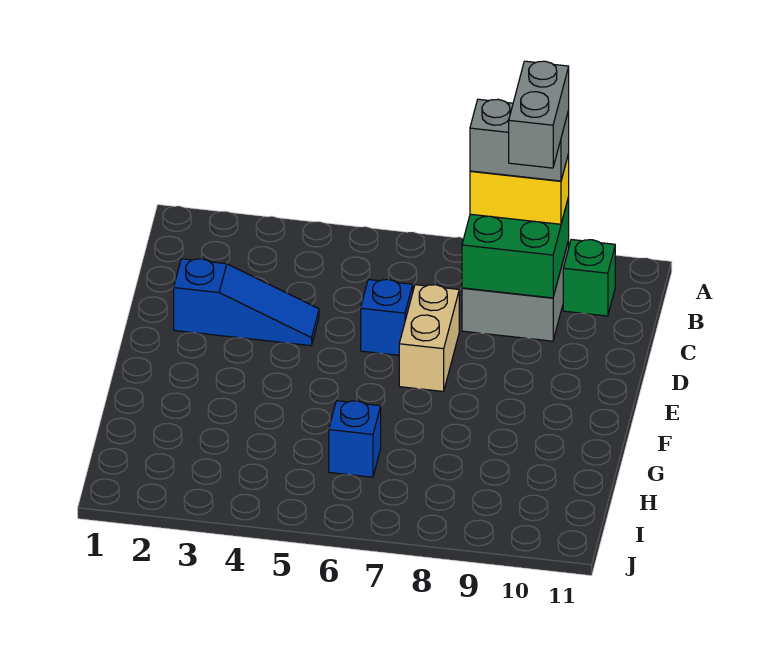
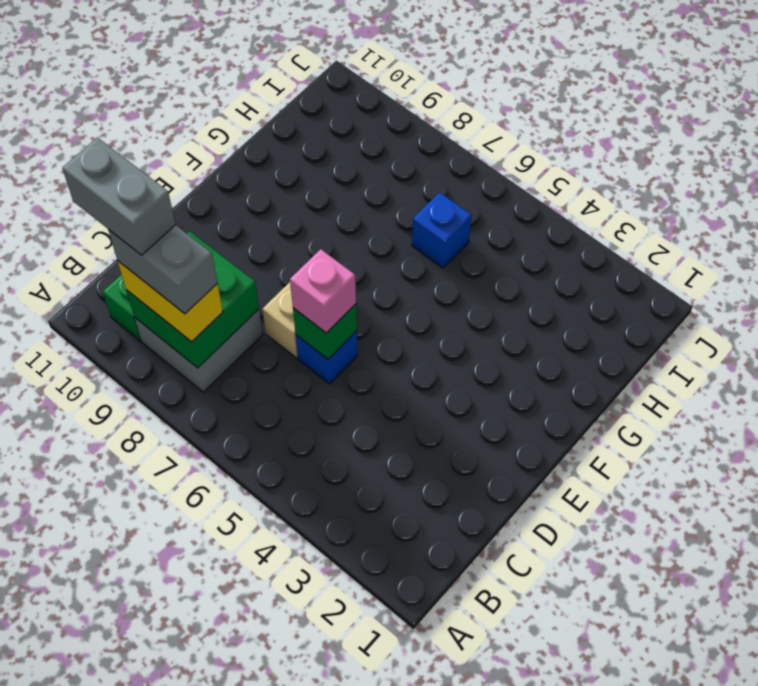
grey brick B9:C9 level 5 -> grey brick B9:B10 level 5
blue slope D2:D4 level 1 top 2 -> none
none -> green brick D6 level 2
none -> pink brick D6 level 3

